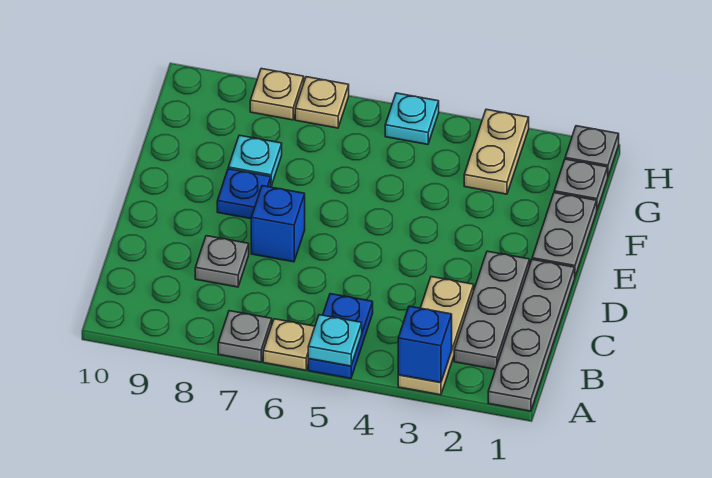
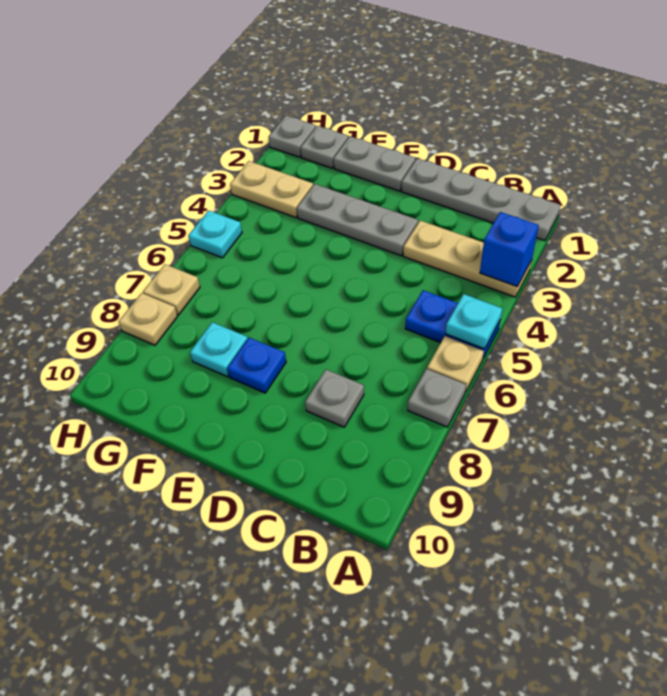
grey plate B2:D2 level 1 -> grey plate D3:F3 level 1
blue brick D7 level 1 -> none

